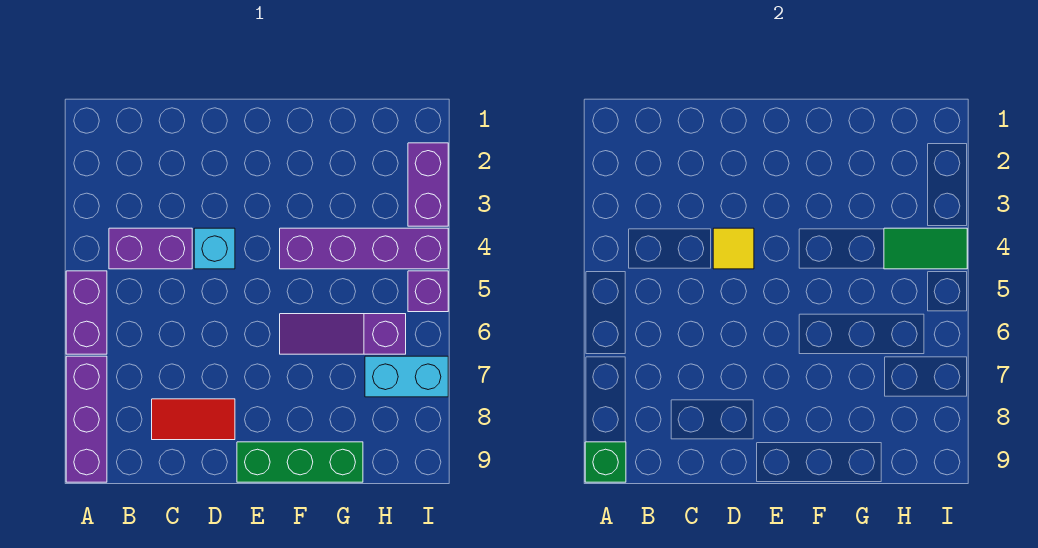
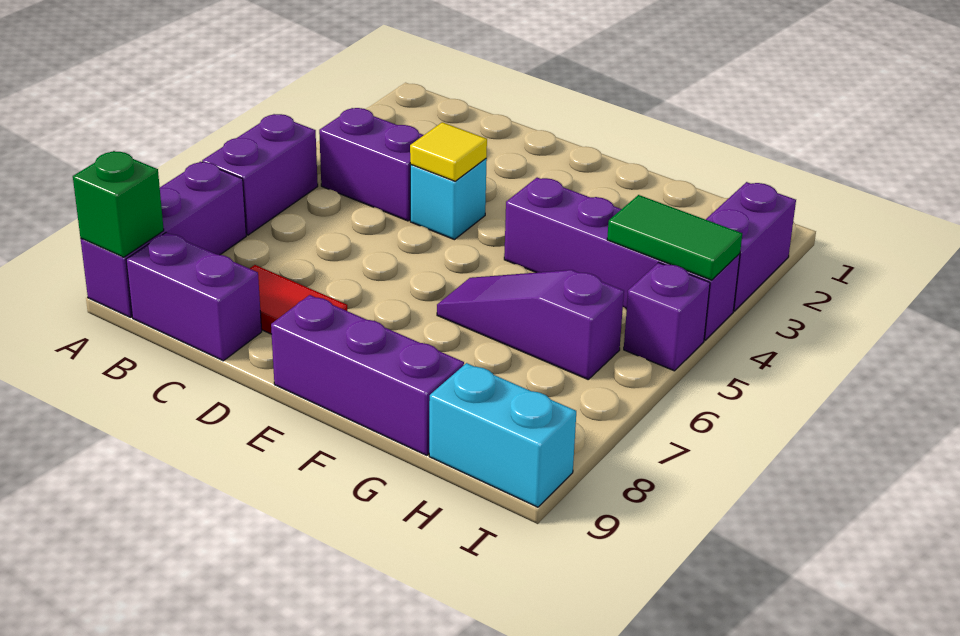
none -> purple brick B9:C9 level 1
green brick E9:G9 level 1 -> purple brick E9:G9 level 1
cyan brick H7:I7 level 1 -> cyan brick H9:I9 level 1

